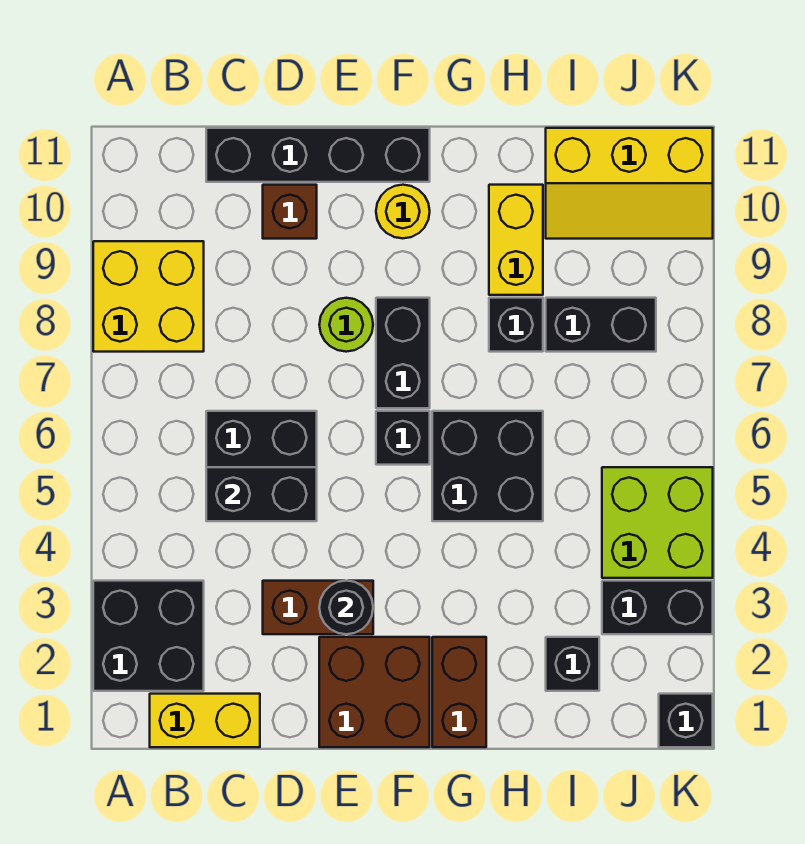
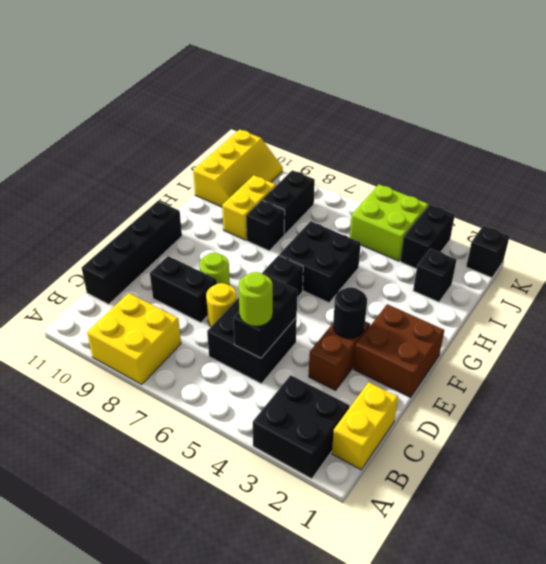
none -> lime round brick C5 level 3
brown brick D10 level 1 -> none
black brick F7:F8 level 1 -> black brick D8:D9 level 1
yellow round brick F10 level 1 -> yellow round brick D7 level 1
brown brick G1:G2 level 1 -> none
yellow brick H9:H10 level 1 -> yellow brick H9:I9 level 1

